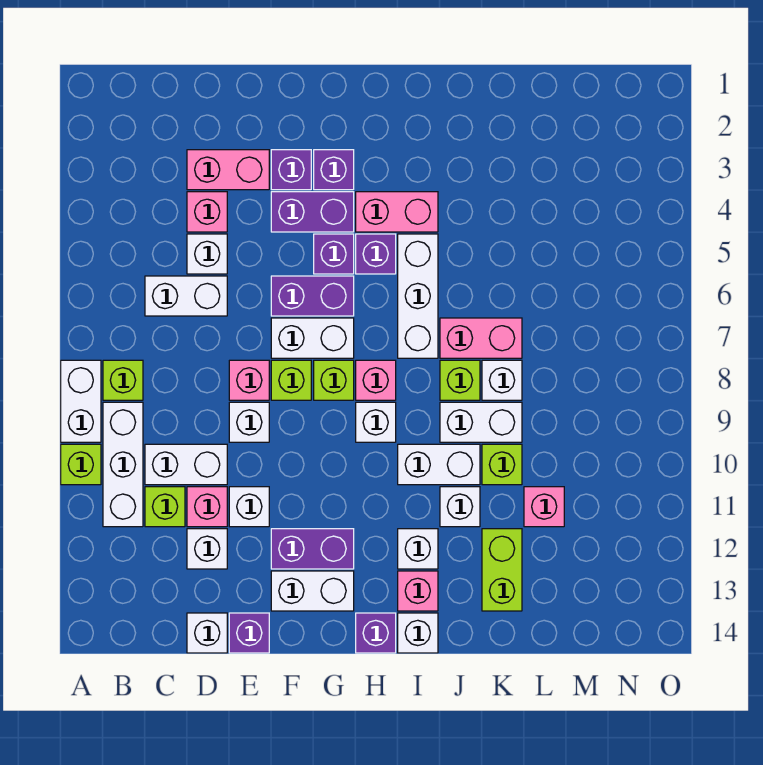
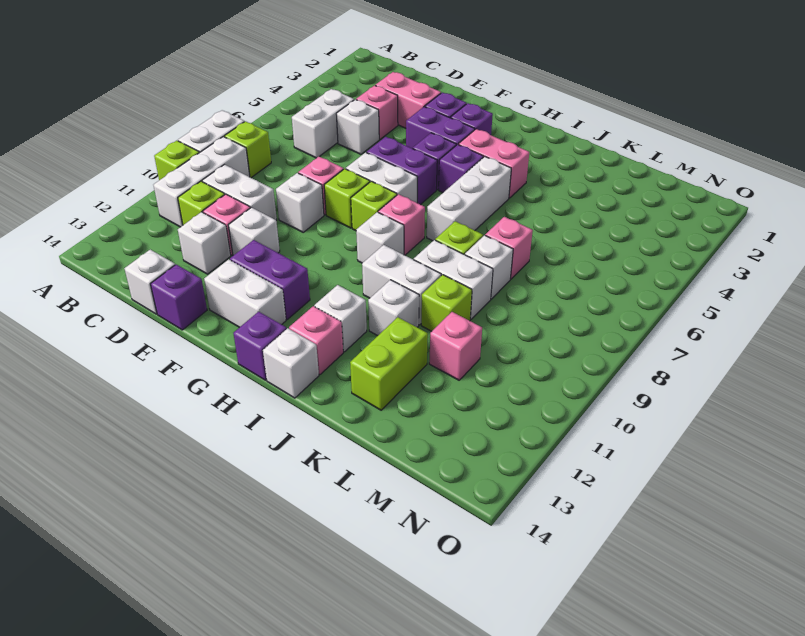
white brick C6:D6 level 1 -> white brick C5:C6 level 1
pink brick J7:K7 level 1 -> pink brick K7 level 1

